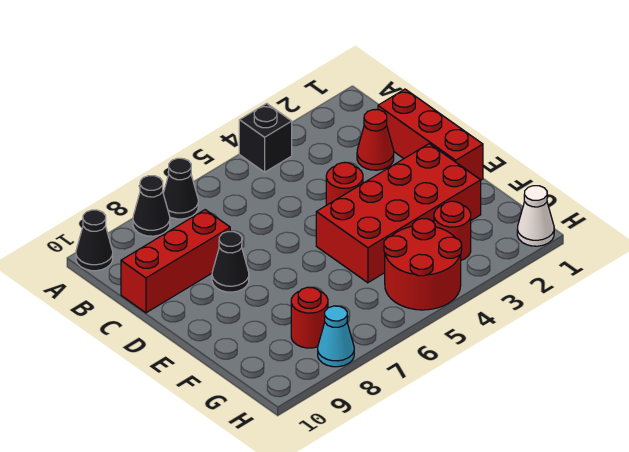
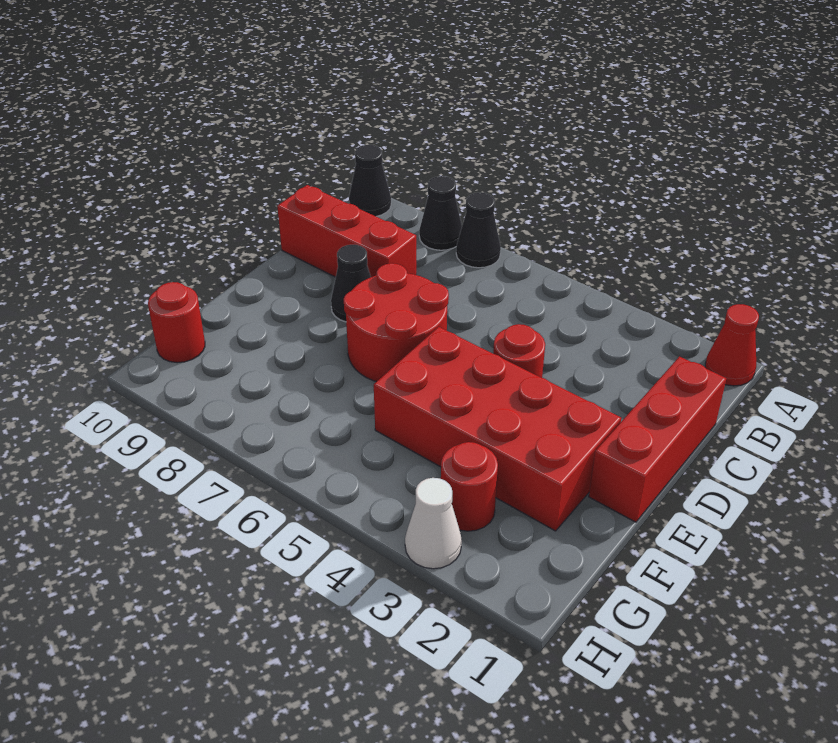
black brick A4 level 1 -> none
red cone C2 level 1 -> red cone A1 level 1
red round brick G4:H5 level 1 -> red round brick D6:E7 level 1
red round brick G8 level 1 -> red round brick G10 level 1
white cone H1 level 1 -> white cone H3 level 1
cyan cone H8 level 1 -> none

